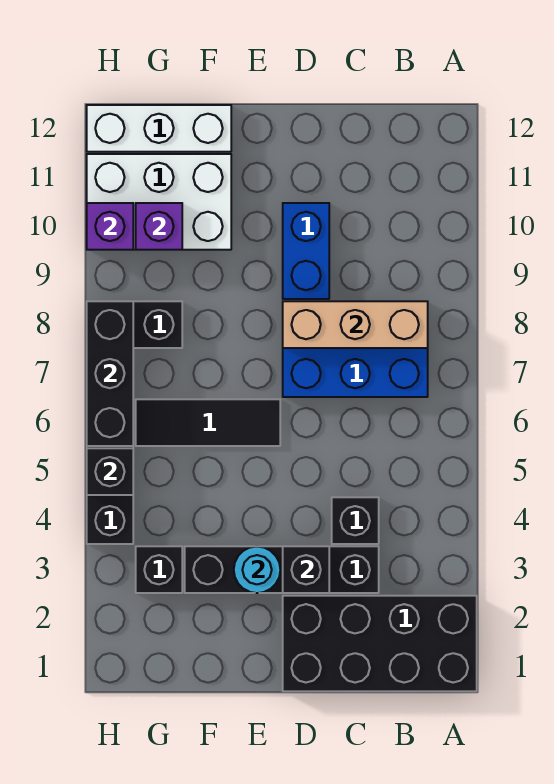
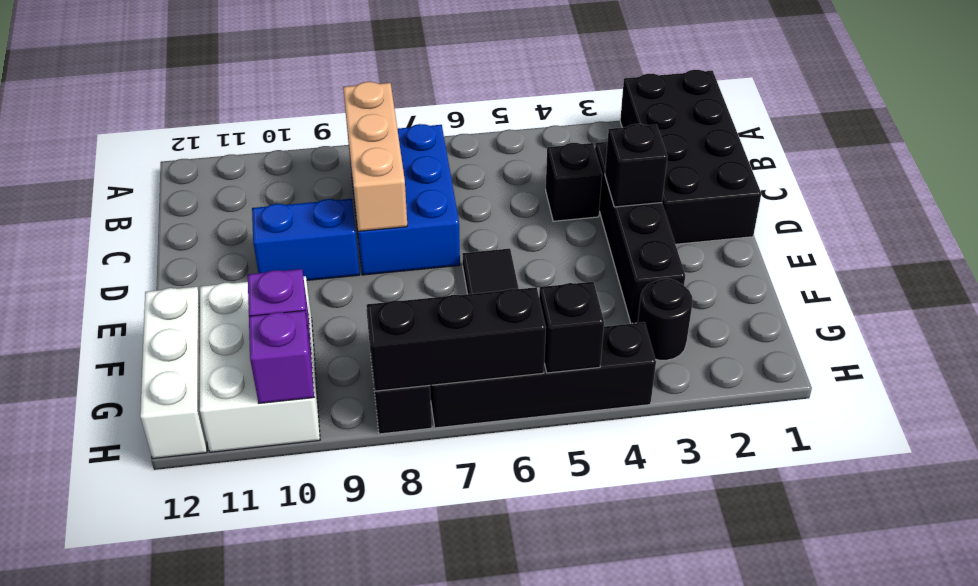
cyan round brick E3 level 2 -> none
black brick G3 level 1 -> black round brick G3 level 1

